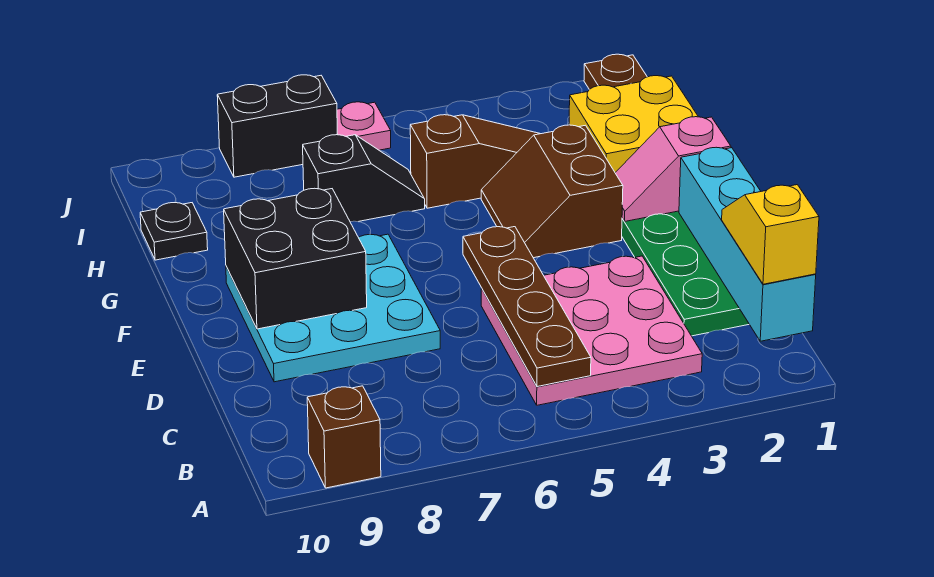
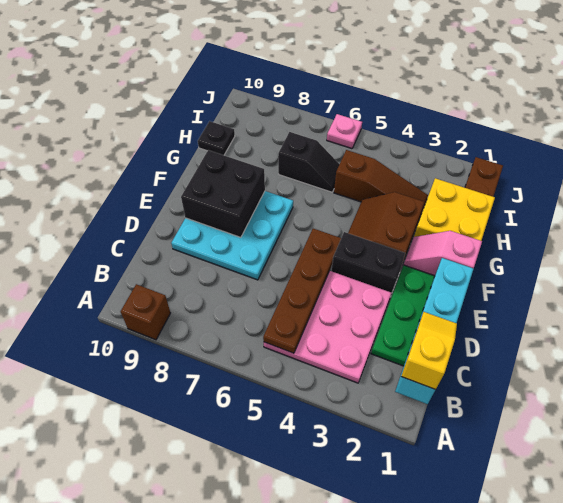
black brick J7:J8 level 1 -> black brick E3:E4 level 1

